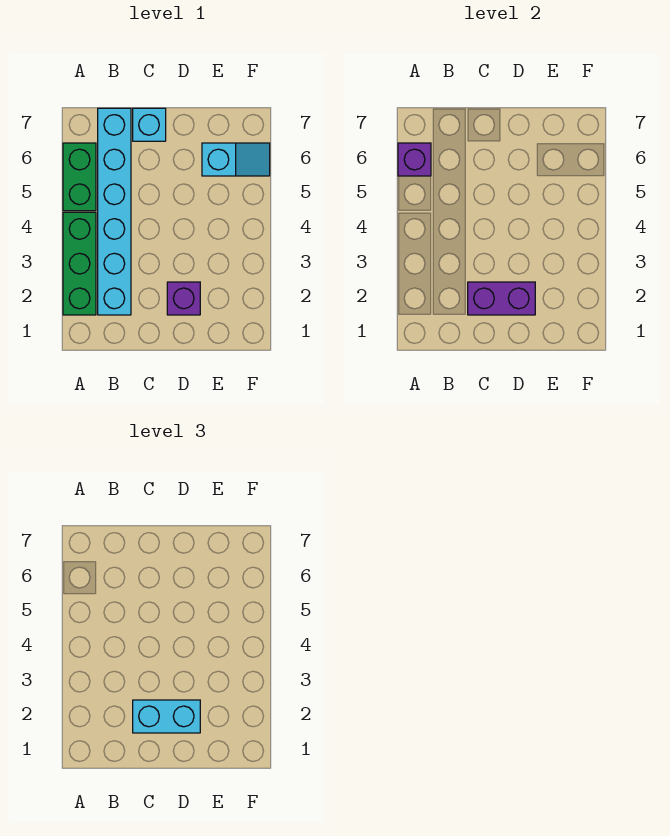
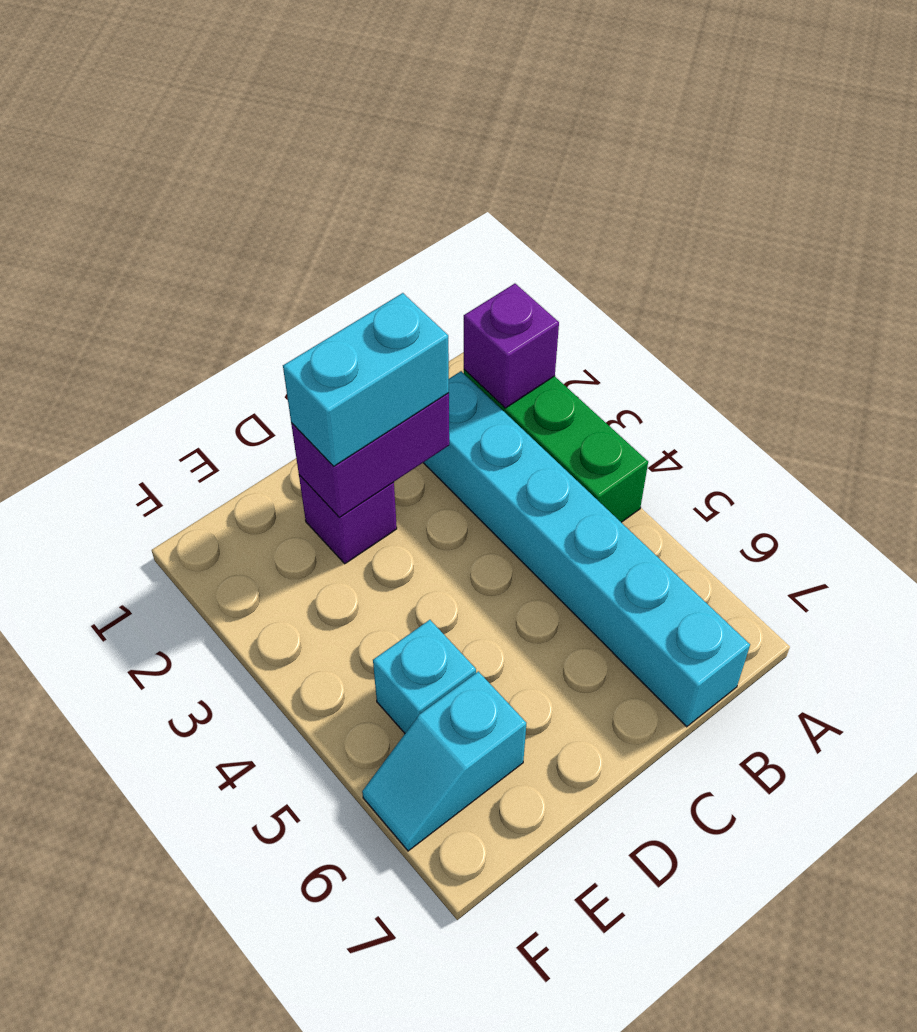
green brick A5:A6 level 1 -> none
purple brick A6 level 2 -> purple brick A2 level 2
cyan brick C7 level 1 -> cyan brick E5 level 1

